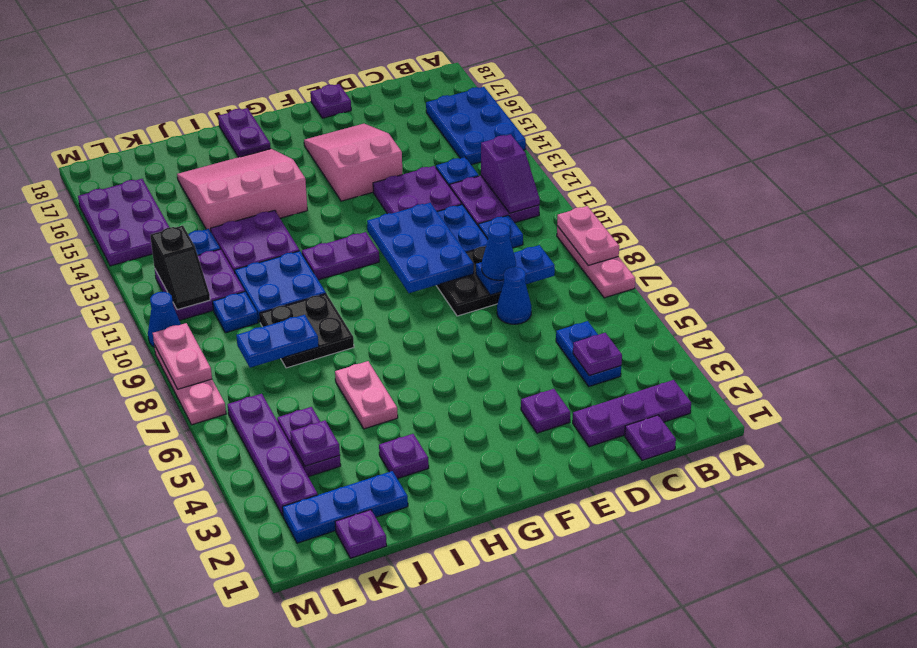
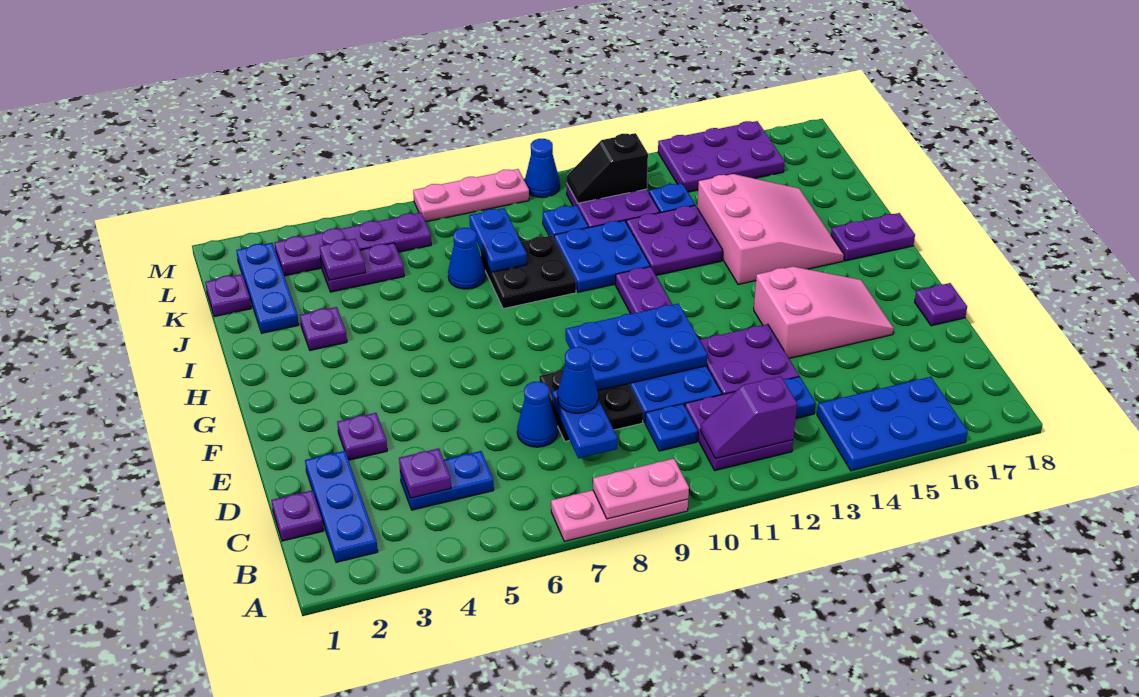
purple plate B2:D2 level 1 -> blue plate B2:D2 level 1
pink plate I5:I6 level 1 -> none
none -> blue cone J7 level 1
pink plate M8:M9 level 2 -> none

